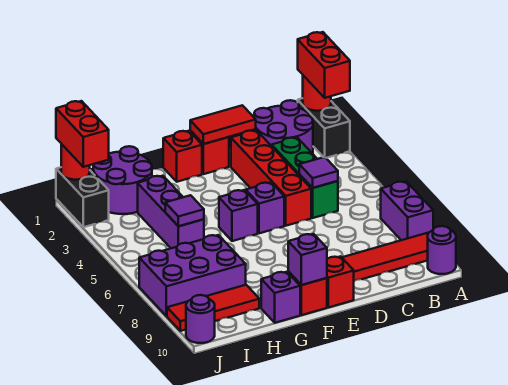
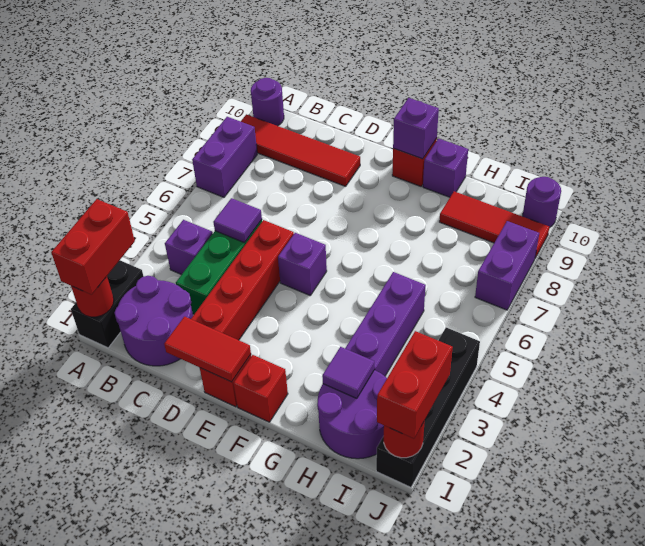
red brick E10 level 1 -> none
purple brick F5 level 1 -> purple brick B4 level 1
purple tile H5 level 2 -> purple tile H2 level 2
purple brick H7:J8 level 1 -> purple brick J7:J8 level 1
black brick J1:J2 level 1 -> black brick J1:J4 level 1

